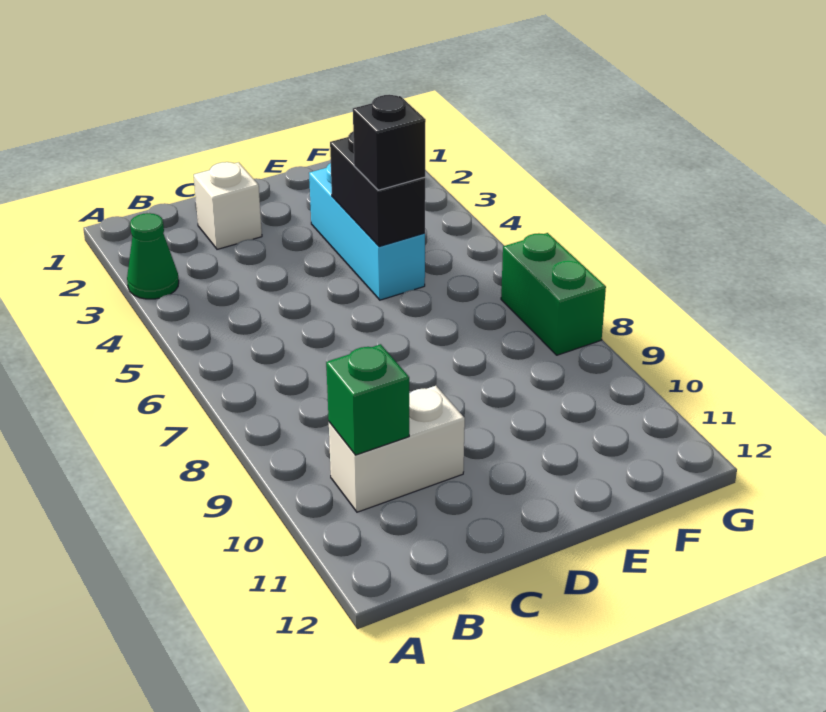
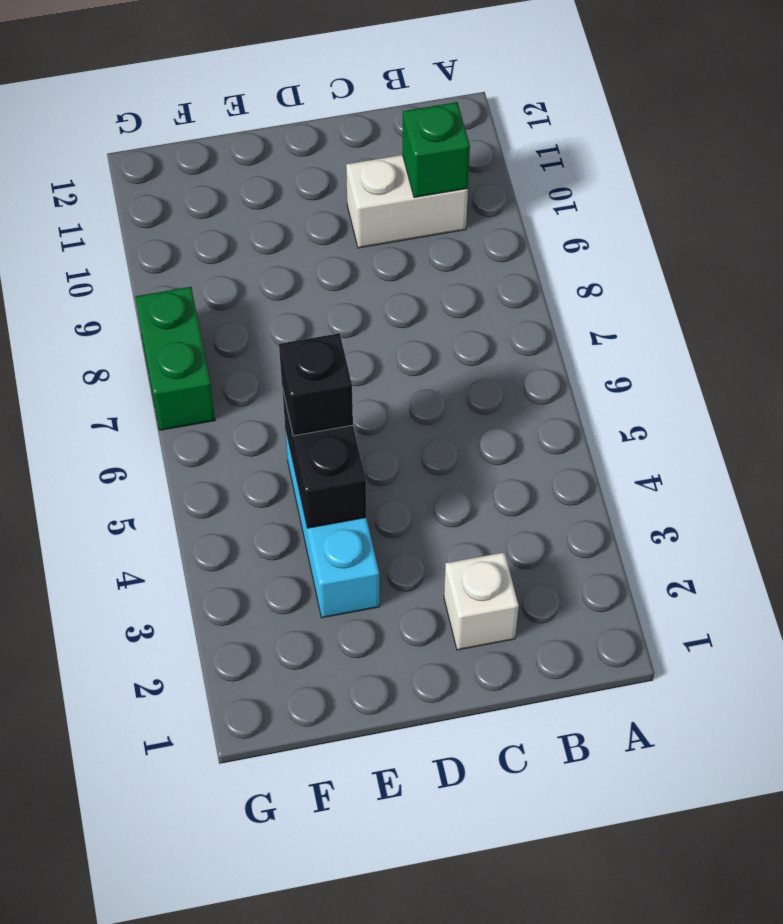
green cone A3 level 1 -> none

